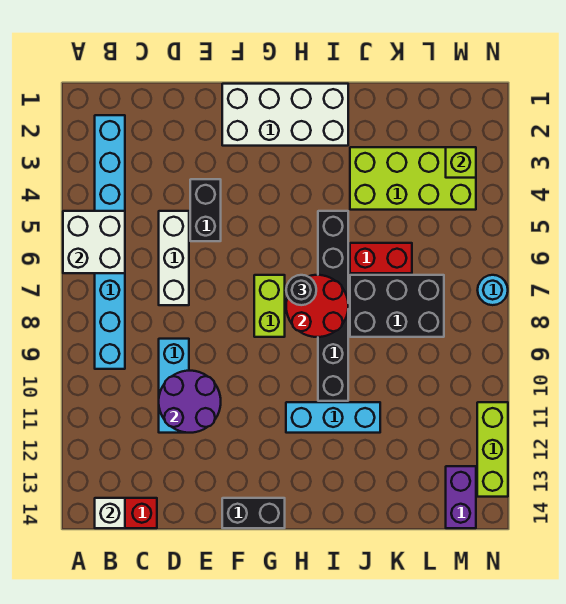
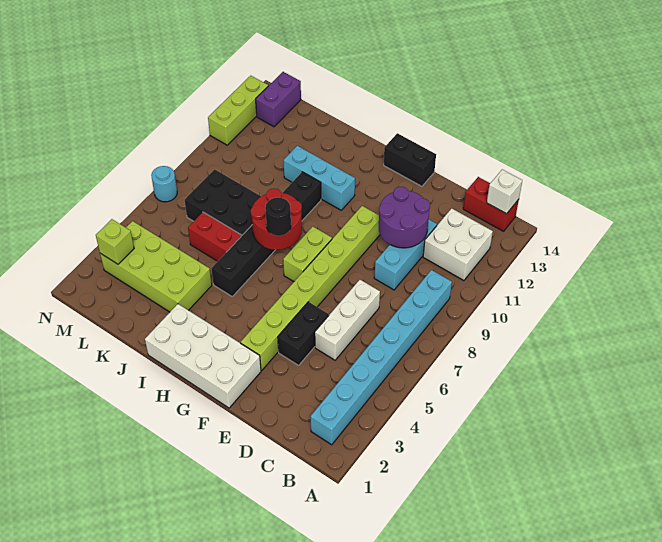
white brick A5:B6 level 2 -> white brick B11:C12 level 1
none -> lime brick F3:F10 level 1

